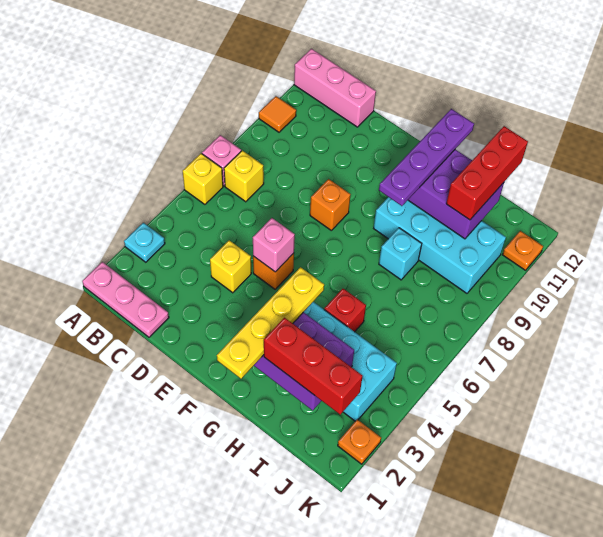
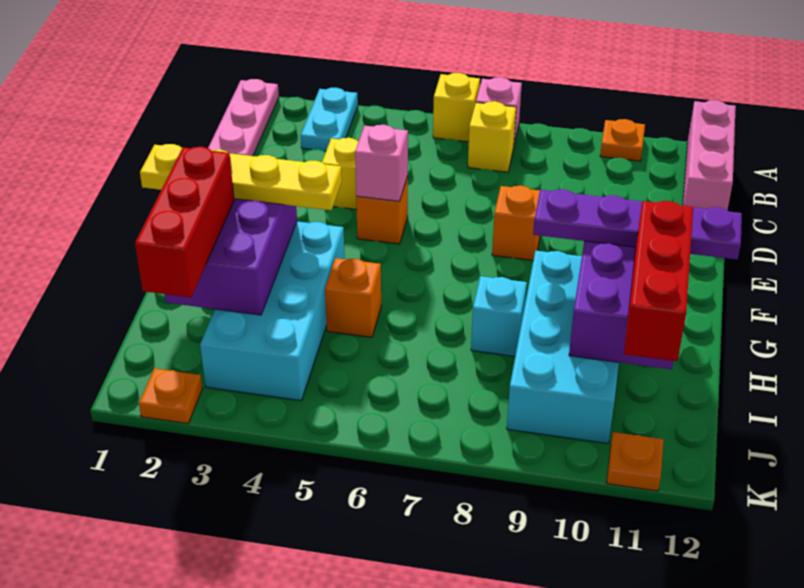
cyan plate A3 level 1 -> cyan plate A3:B3 level 1
orange tile A10 level 1 -> orange plate A10 level 1
red brick H5 level 1 -> orange brick H5 level 1
red brick I10:I12 level 3 -> red brick H11:J11 level 3

